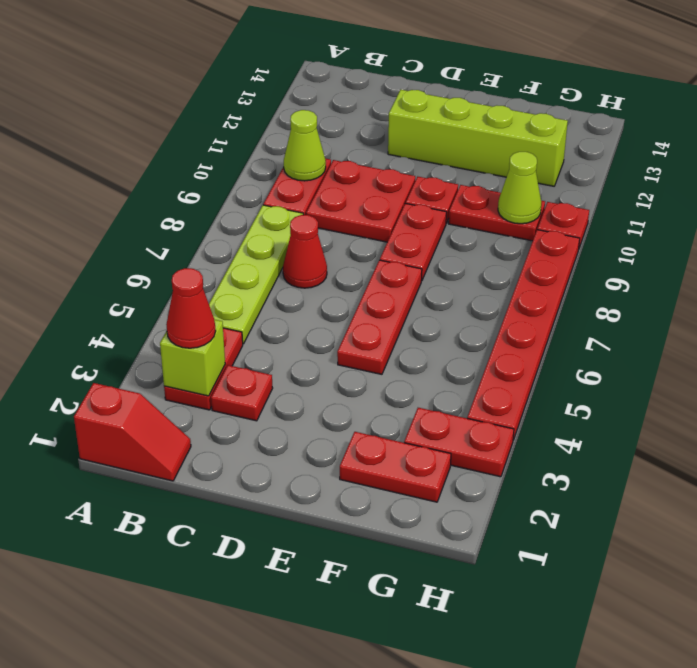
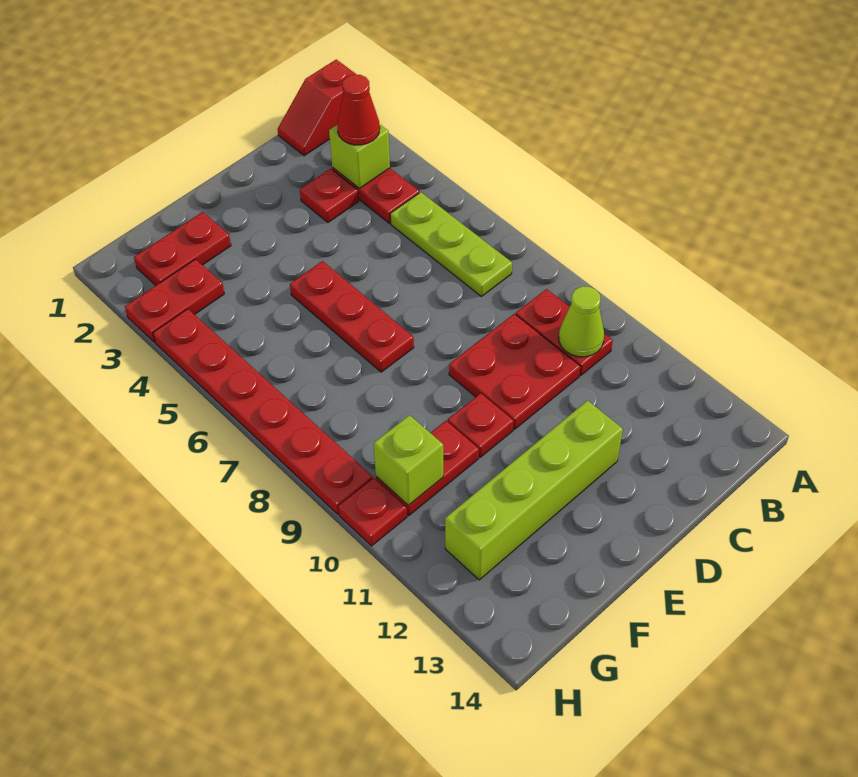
lime plate B5:B8 level 1 -> lime plate B5:B7 level 1
red cone C7 level 1 -> none
red plate E8:E9 level 1 -> none
lime cone G10 level 2 -> lime brick G10 level 2

